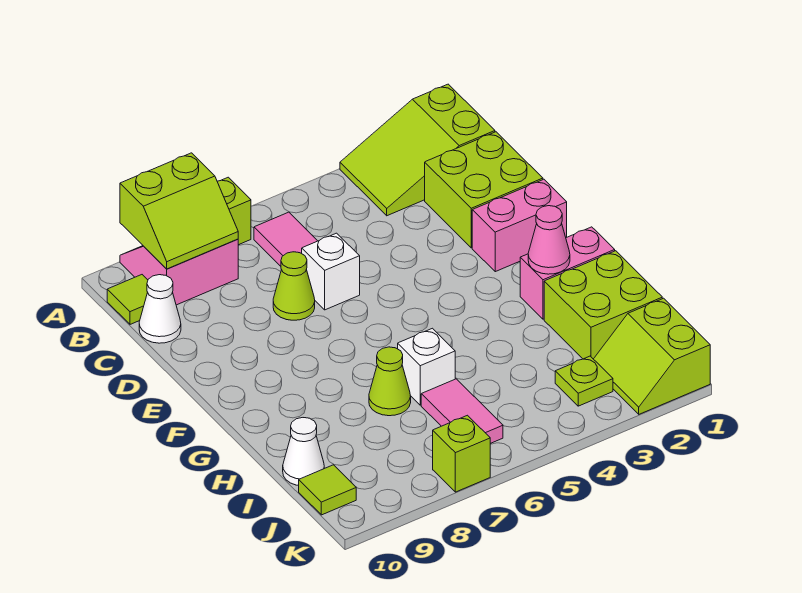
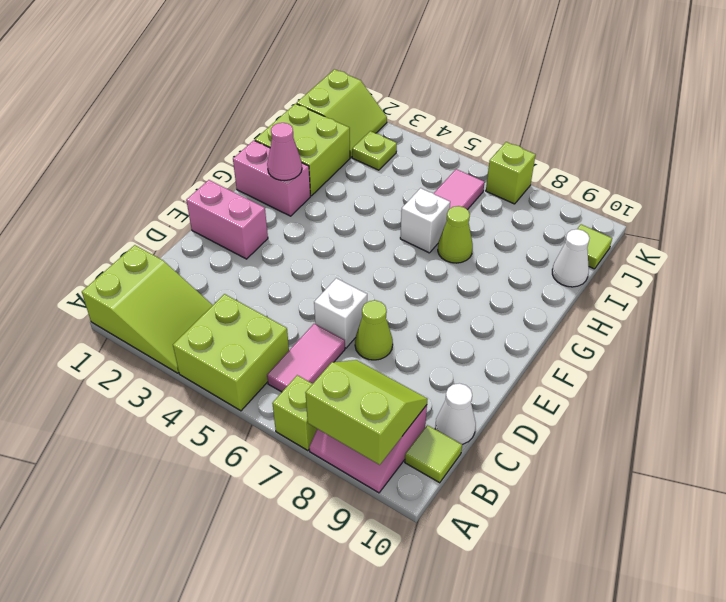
lime brick C1:D2 level 1 -> lime brick A4:B5 level 1

